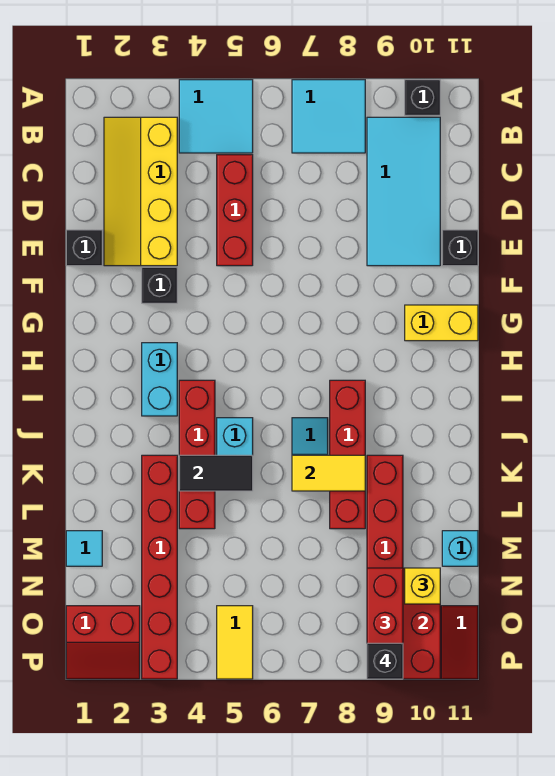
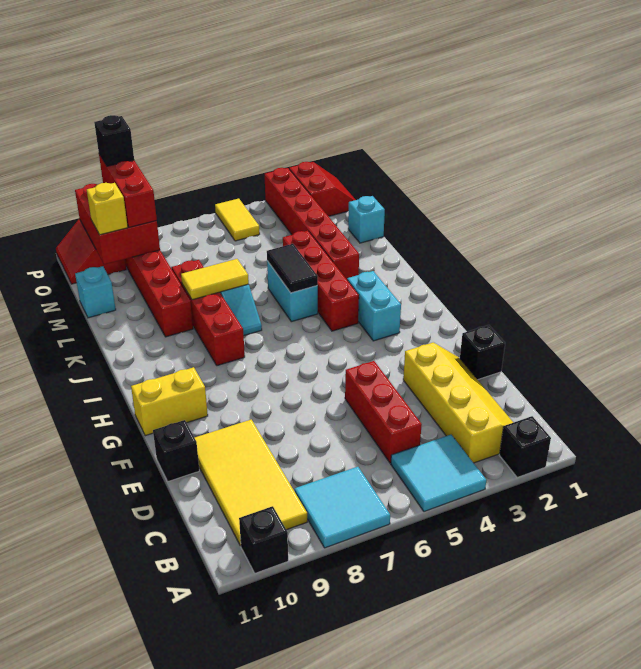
cyan tile B9:E10 level 1 -> yellow tile B9:E10 level 1
black brick F3 level 1 -> black brick A2 level 1
black tile K4:K5 level 2 -> black tile J5:K5 level 2
cyan tile M1 level 1 -> cyan brick M1 level 1
red slope O1:P2 level 1 top O -> red slope O1:P2 level 1 top 2

